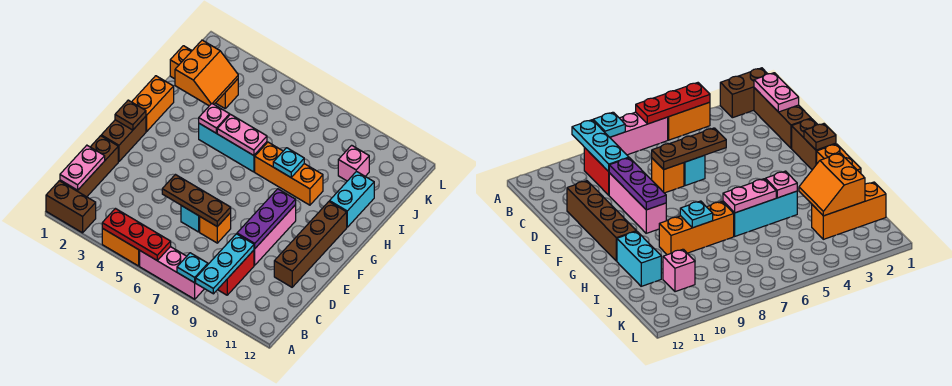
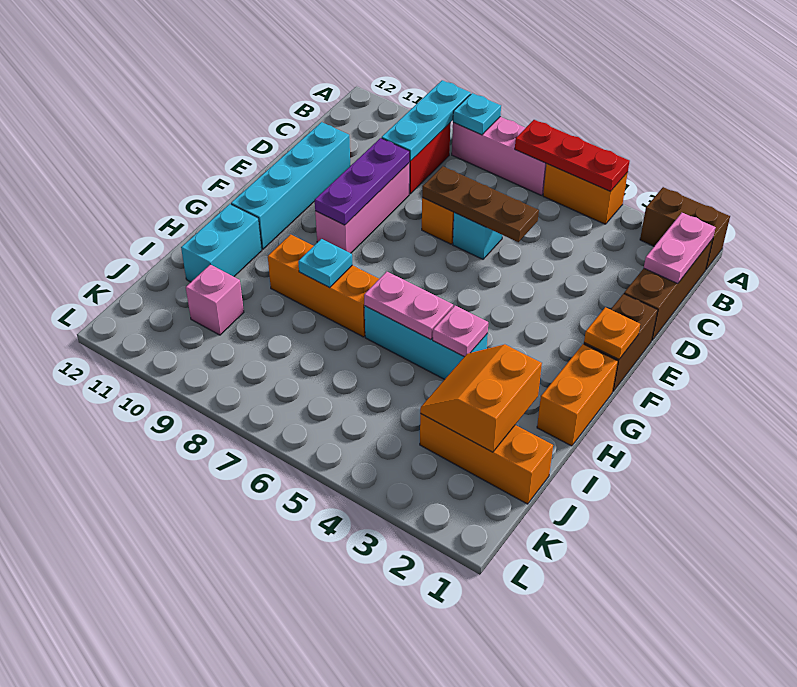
brown brick D11:G11 level 1 -> cyan brick D11:G11 level 1
brown plate F1 level 2 -> orange plate F1 level 2

